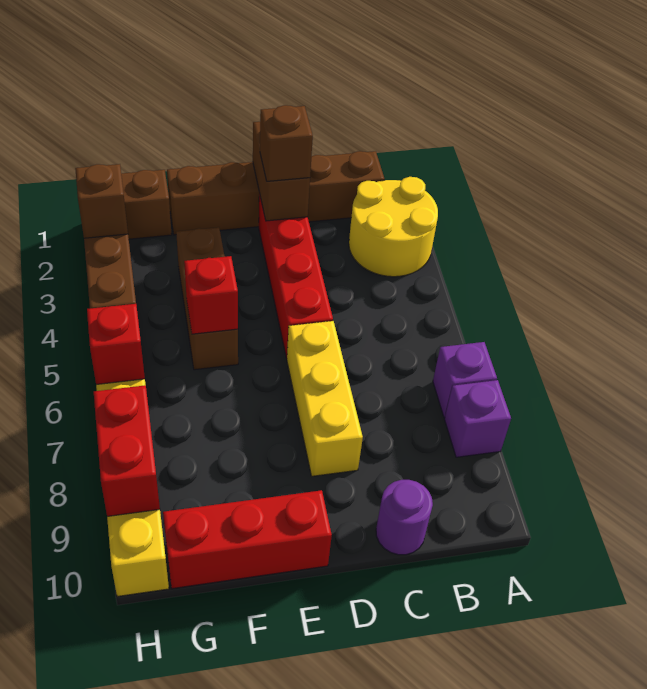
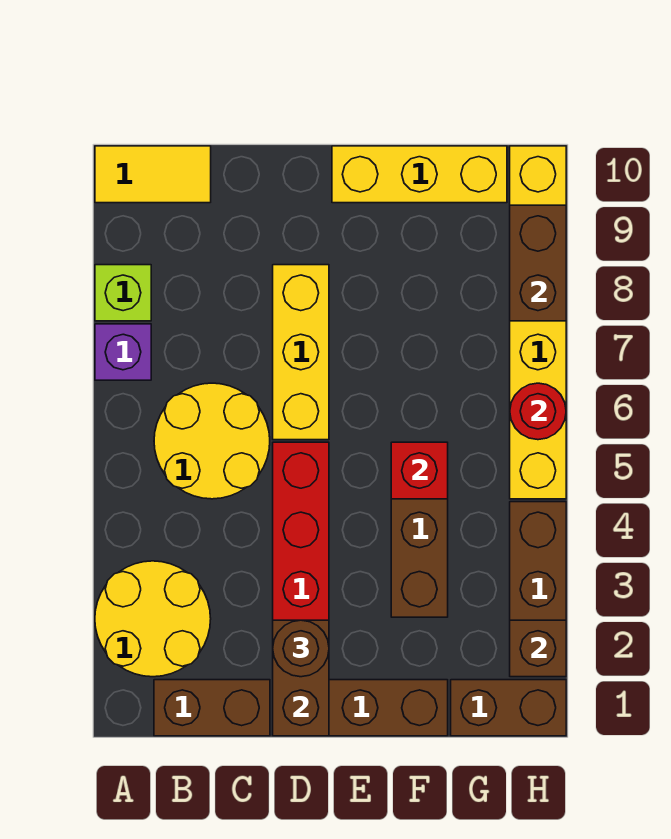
purple brick A8 level 1 -> lime brick A8 level 1
none -> yellow tile A10:B10 level 1
none -> yellow round brick B5:C6 level 1
purple round brick C10 level 1 -> none
brown brick D2 level 3 -> brown round brick D2 level 3
red brick E10:G10 level 1 -> yellow brick E10:G10 level 1
red brick H6 level 2 -> red round brick H6 level 2
red brick H8:H9 level 2 -> brown brick H8:H9 level 2

